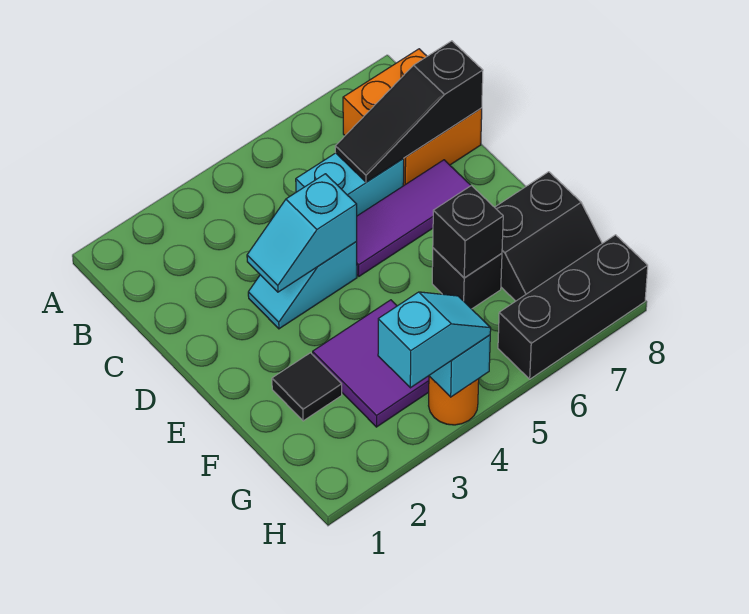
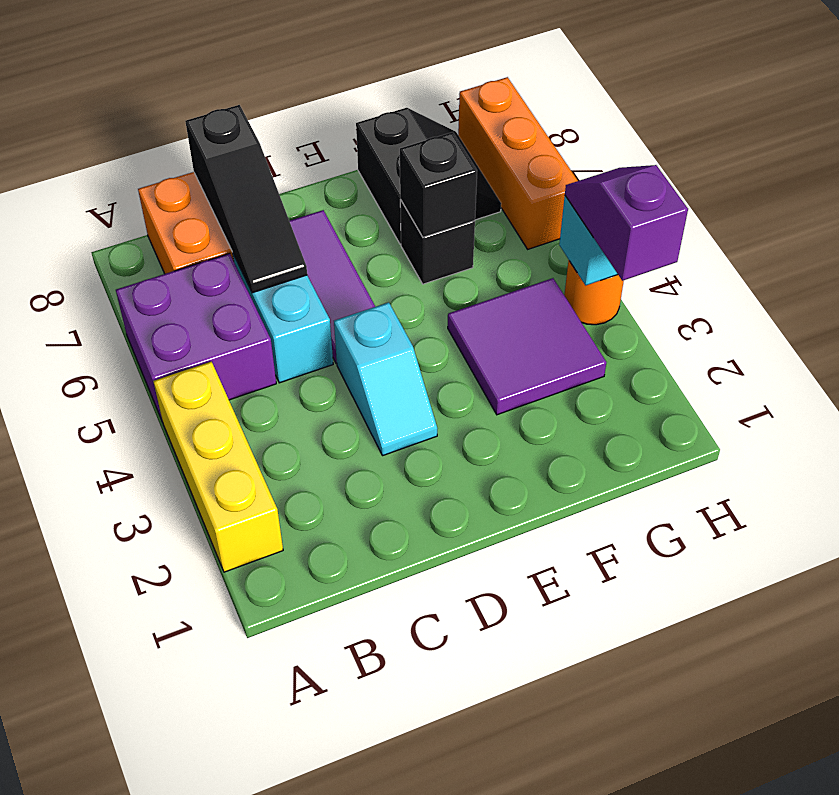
none -> yellow brick A2:A4 level 1
none -> purple brick A5:B6 level 1
cyan slope D3:D4 level 2 top 4 -> none
black tile F2 level 1 -> none
cyan slope H3:H4 level 3 top 3 -> purple slope H3:H4 level 3 top 3
black brick H6:H8 level 1 -> orange brick H6:H8 level 1

